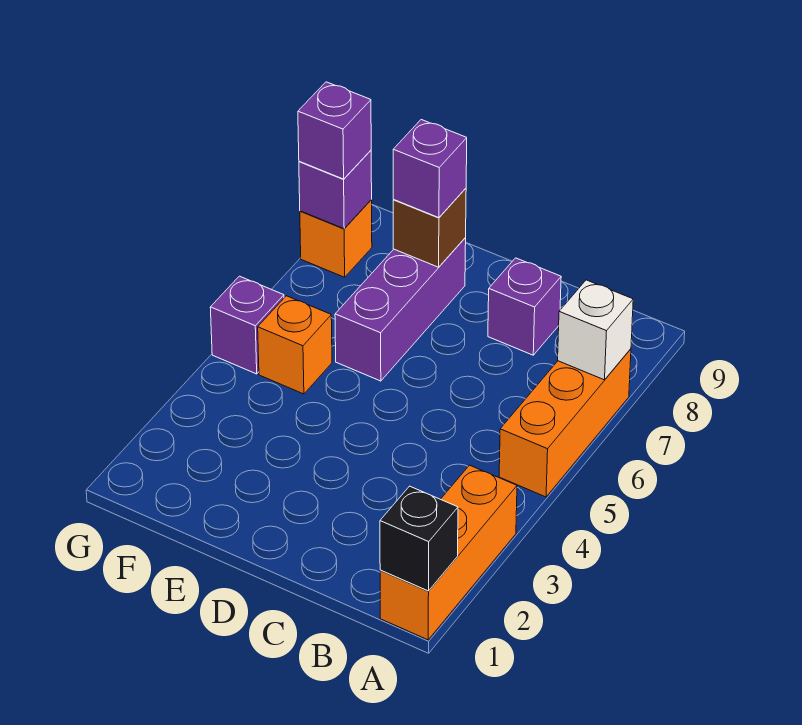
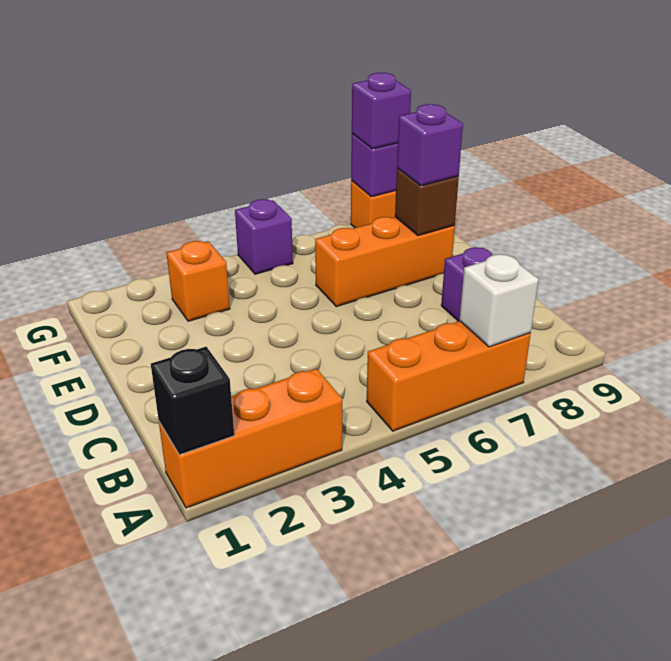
purple brick E6:E8 level 1 -> orange brick E6:E8 level 1
orange brick F5 level 1 -> orange brick F3 level 1

